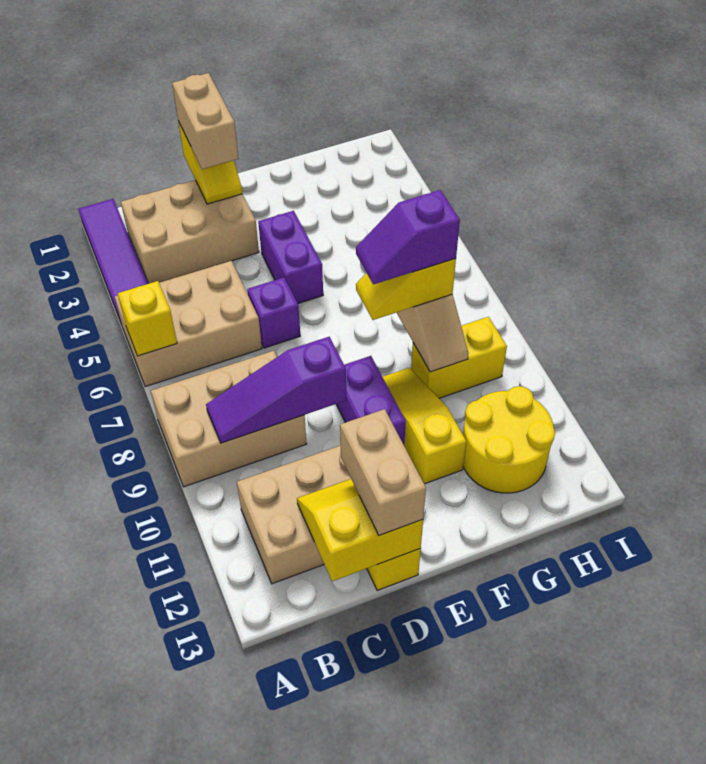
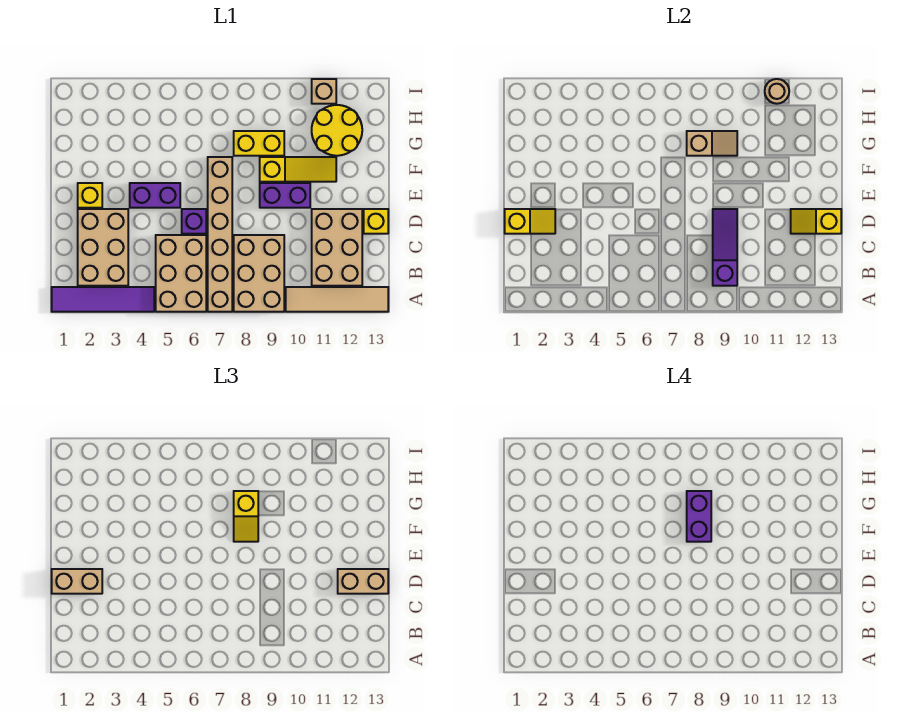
yellow brick A6 level 2 -> yellow brick E2 level 1
none -> tan brick A7:F7 level 1
none -> tan tile A10:A13 level 1
purple slope B9:D9 level 2 top D -> purple slope B9:D9 level 2 top B
yellow slope C12:D13 level 2 top 13 -> yellow slope D12:D13 level 2 top 13
purple slope F8:G8 level 4 top G -> purple brick F8:G8 level 4
yellow slope F9:F11 level 1 top 11 -> yellow slope F9:F11 level 1 top 9
yellow brick G9:H9 level 1 -> yellow brick G8:G9 level 1
none -> tan brick I11 level 1
none -> tan round brick I11 level 2

